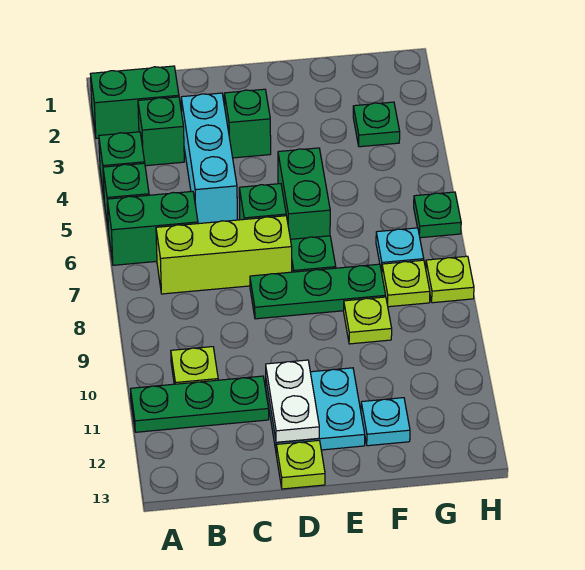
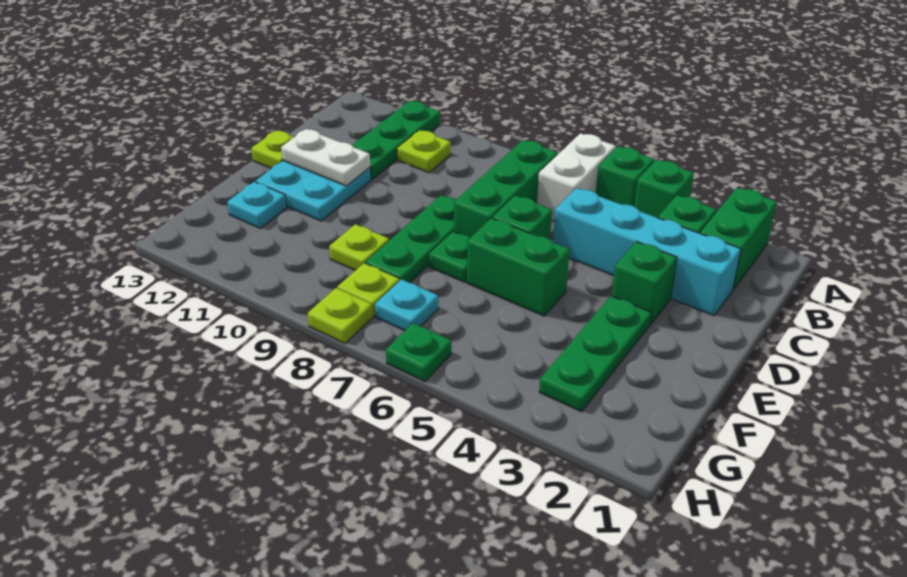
green brick A6:B6 level 1 -> white brick A6:B6 level 1
lime brick B7:D7 level 1 -> green brick B7:D7 level 1
cyan brick C3:C5 level 1 -> cyan brick C2:C5 level 1
green plate G3 level 1 -> green plate E3:G3 level 1

